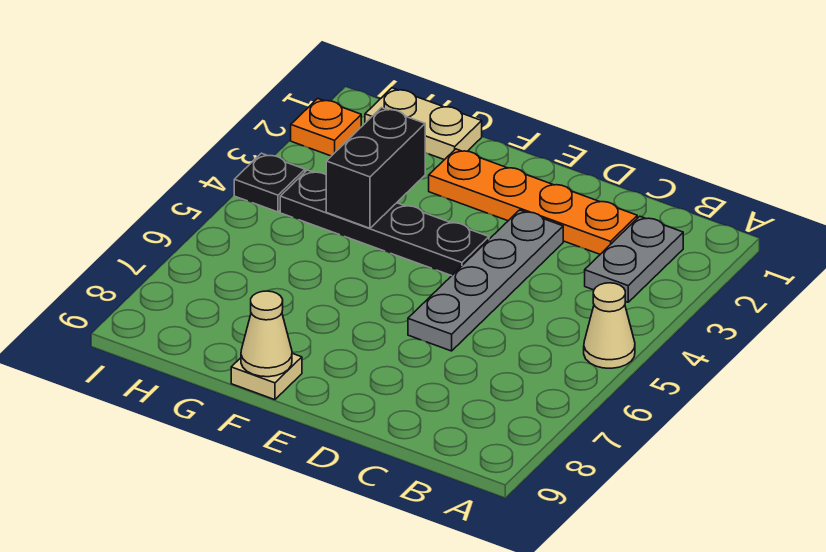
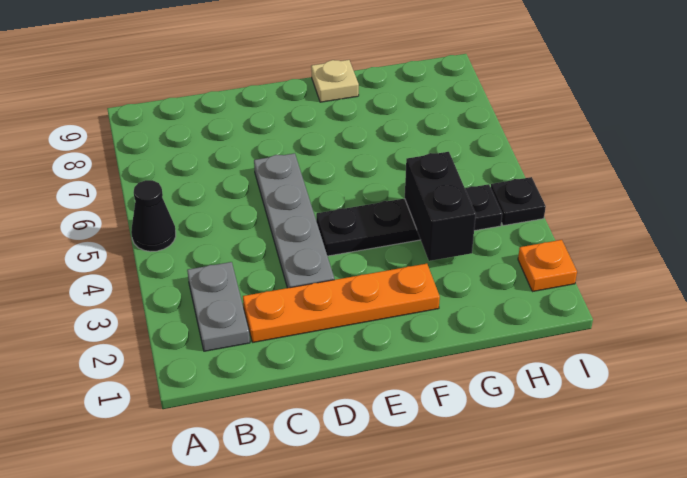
tan cone A5 level 1 -> black cone A5 level 1
tan cone F9 level 2 -> none
tan plate G1:H1 level 1 -> none

